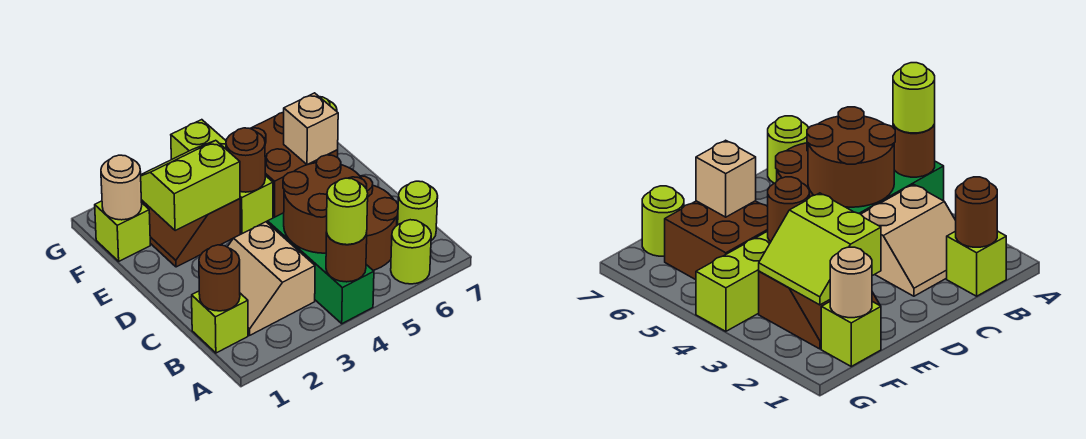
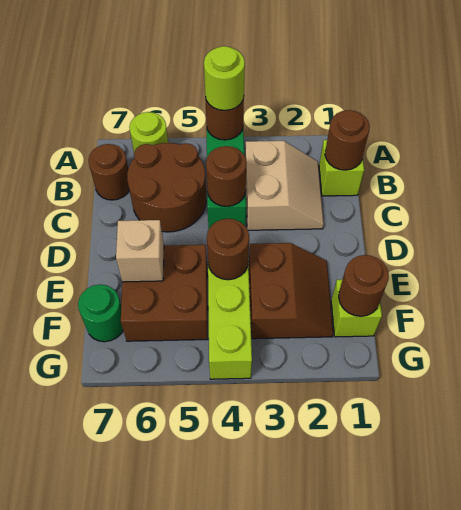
brown round brick B4:C5 level 2 -> brown round brick C4 level 2
lime round brick B7 level 1 -> brown round brick B7 level 1
lime slope E2:F3 level 2 top E -> none
tan round brick F1 level 2 -> brown round brick F1 level 2
lime round brick F7 level 1 -> green round brick F7 level 1

